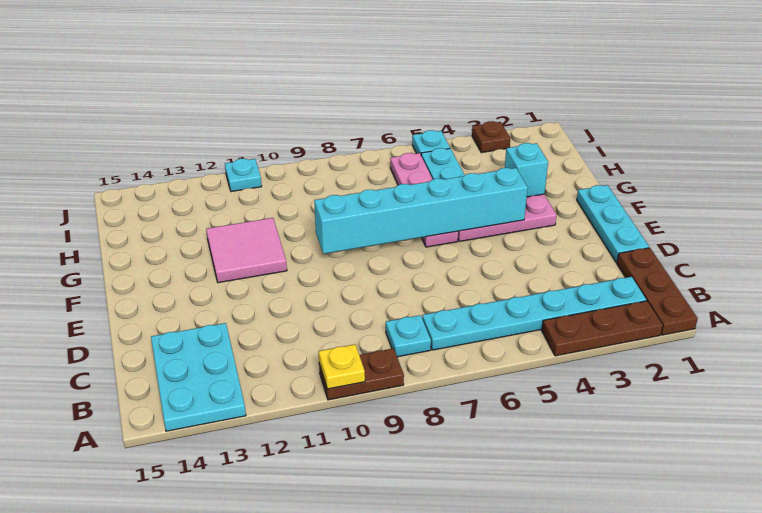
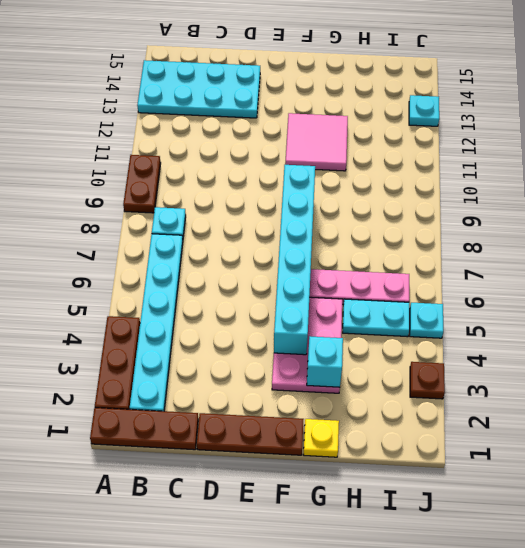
yellow plate A10 level 2 -> yellow plate G1 level 1
cyan plate A13:C14 level 1 -> cyan plate A13:D14 level 1
cyan plate D1:F1 level 1 -> brown plate D1:F1 level 1
cyan plate J11 level 1 -> cyan plate J13 level 1

